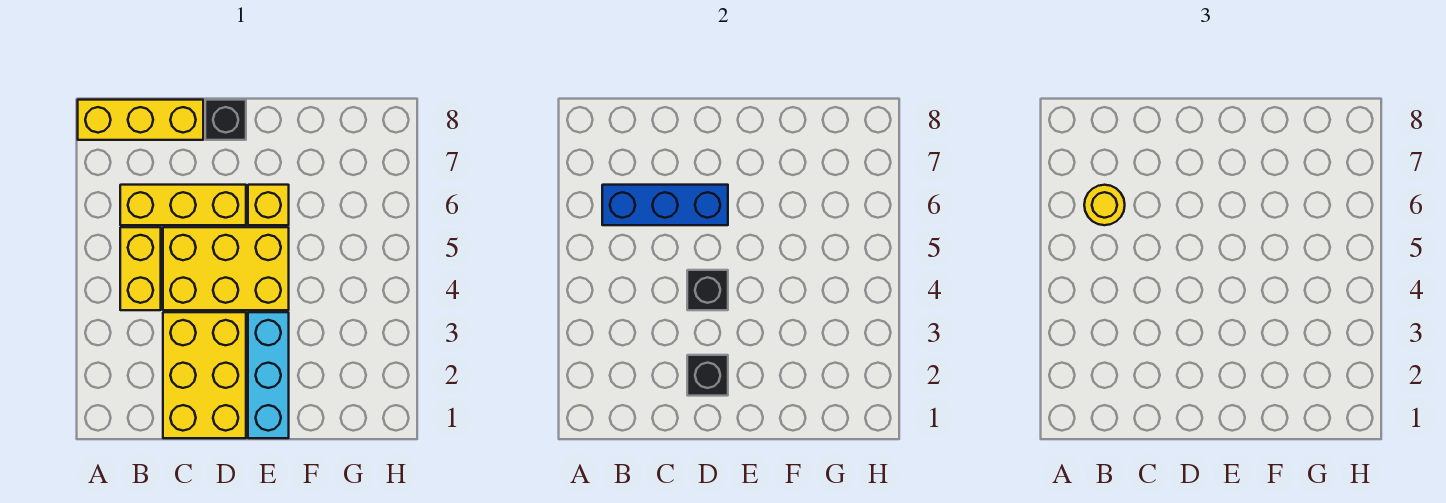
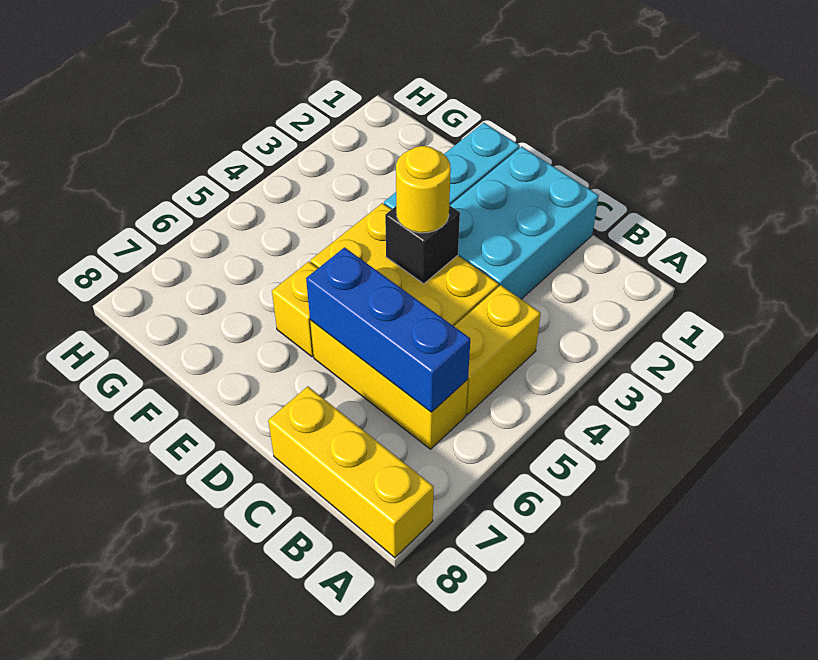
yellow round brick B6 level 3 -> yellow round brick D4 level 3
yellow brick C1:D3 level 1 -> cyan brick C1:D3 level 1
black brick D2 level 2 -> none
black brick D8 level 1 -> none

